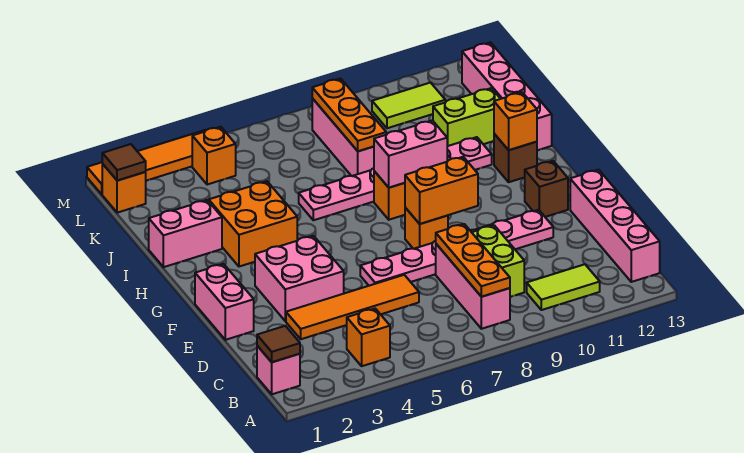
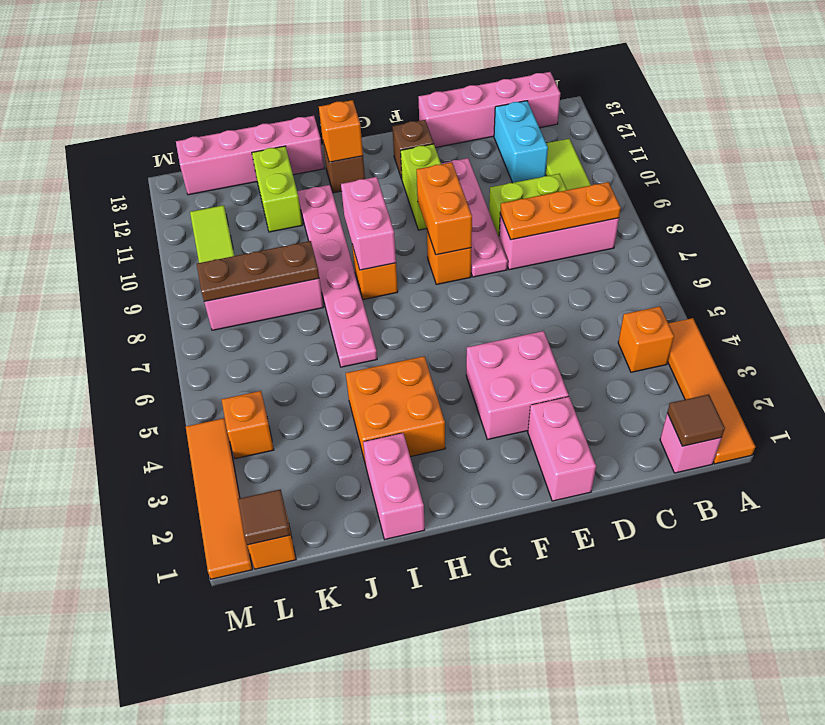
none -> cyan brick C11:C12 level 1
orange tile D3:D6 level 1 -> orange tile A1:A4 level 1
pink brick E1:F1 level 1 -> pink brick E1:E2 level 1
pink plate E6:E11 level 1 -> pink plate E8:E11 level 1
none -> lime brick F10:F11 level 1
orange plate J8:L8 level 2 -> brown plate J8:L8 level 2

